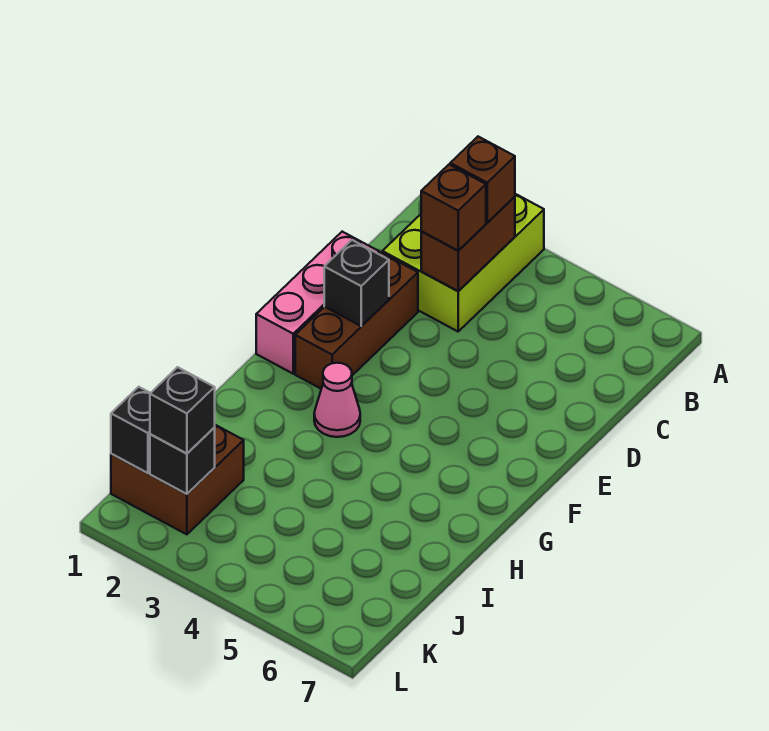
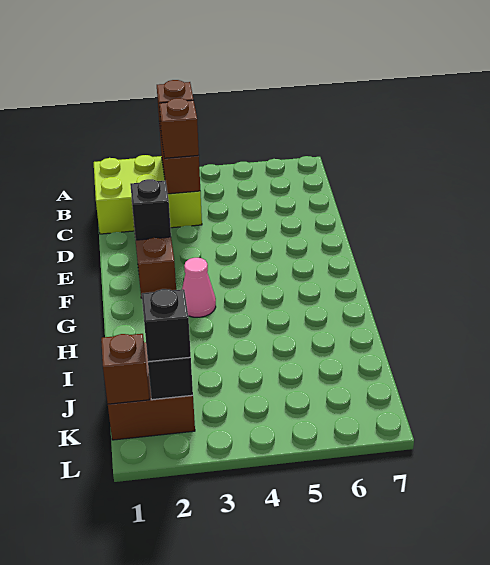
lime brick A2:C3 level 1 -> lime brick B1:C3 level 1
pink brick D1:F1 level 1 -> none
black brick K1 level 2 -> brown brick K1 level 2

